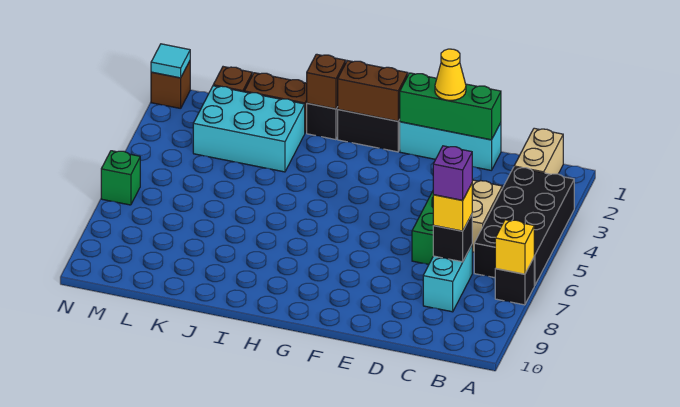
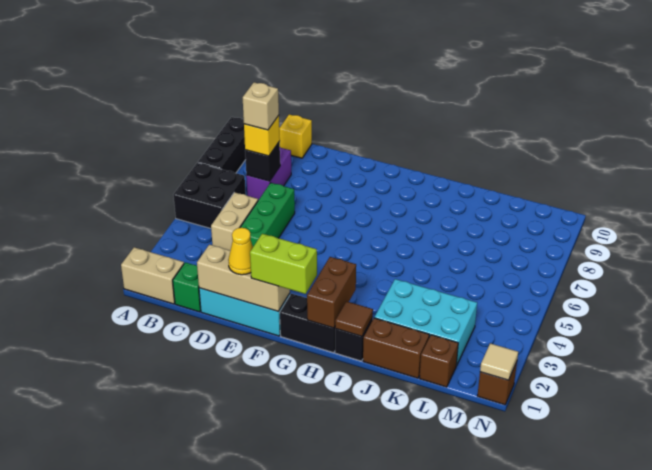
black brick A3:B6 level 1 -> black brick A5:B6 level 1
black brick A7 level 1 -> black brick A7:A9 level 1
yellow brick A7 level 2 -> yellow brick C10 level 1
tan brick B1:B2 level 1 -> tan brick A1:B1 level 1
cyan brick C7:C8 level 1 -> purple brick C7:C8 level 1
purple brick C7 level 4 -> tan brick C7 level 4
green brick D1:F1 level 2 -> tan brick D1:F1 level 2
none -> lime brick F1:G1 level 3
brown brick G1:H1 level 2 -> brown brick H1:H2 level 2
brown brick I1 level 2 -> brown tile I1 level 2
cyan tile N1 level 2 -> tan tile N1 level 2
green brick N6 level 1 -> green brick C1 level 1

